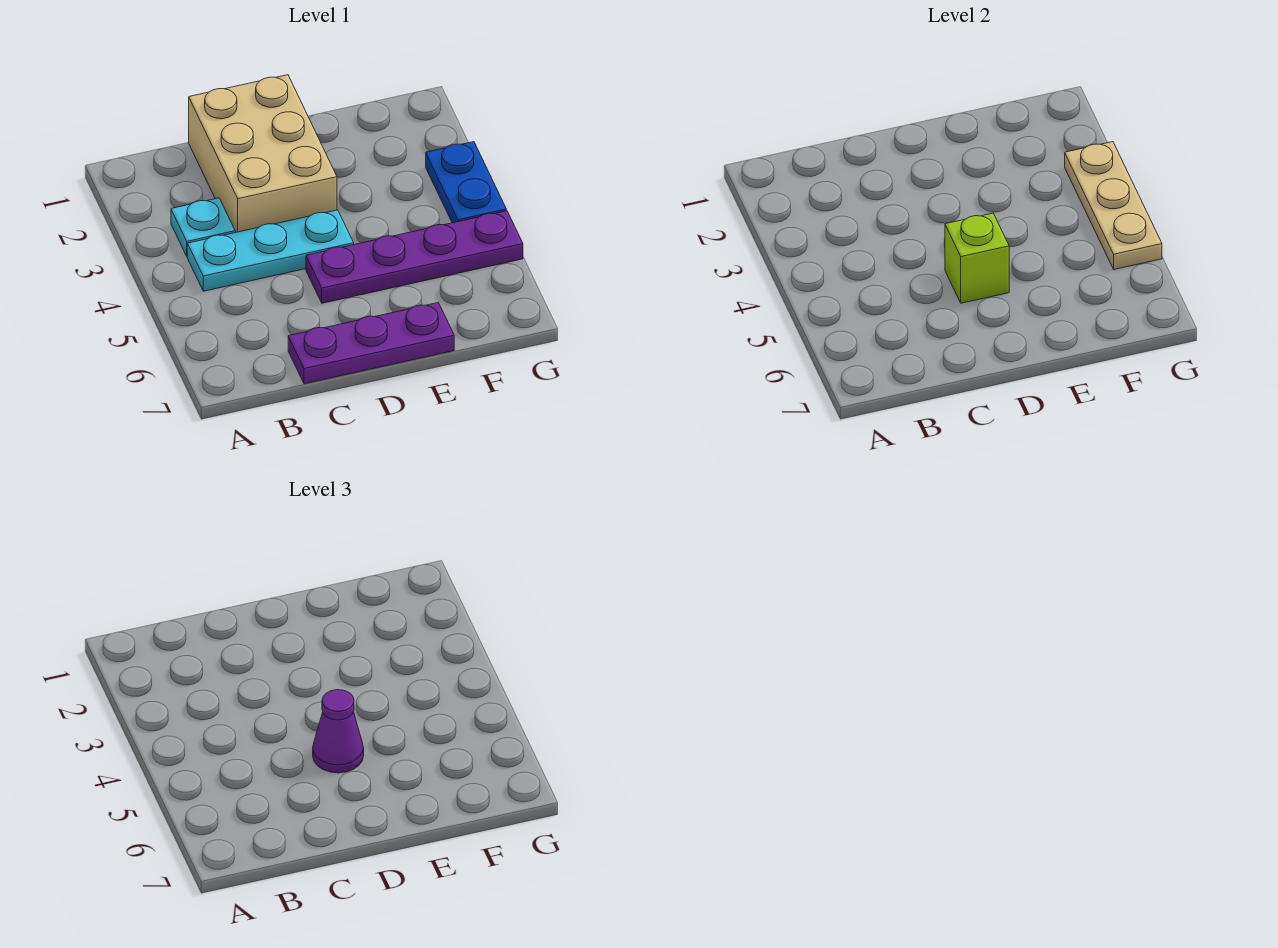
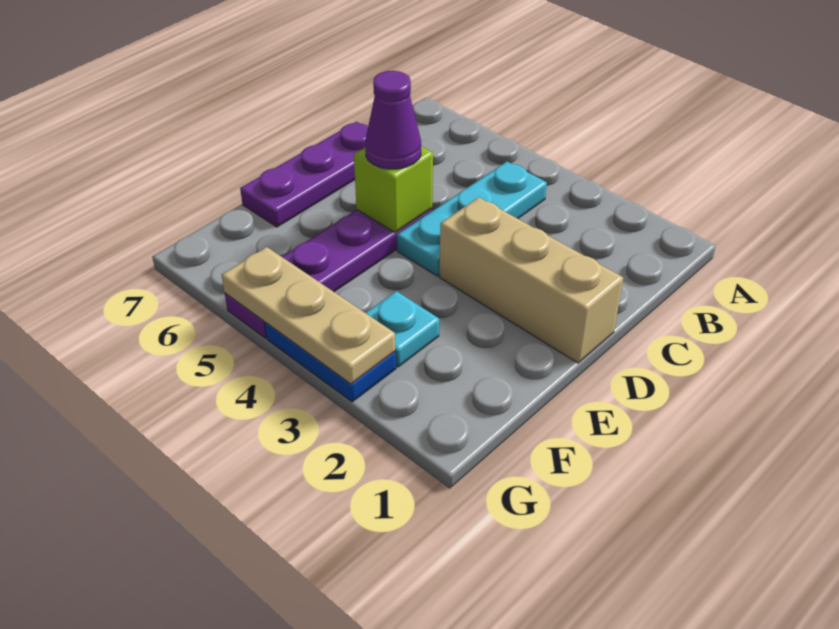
cyan plate B3 level 1 -> cyan plate F3 level 1
tan brick C1:D3 level 1 -> tan brick D1:D3 level 1

